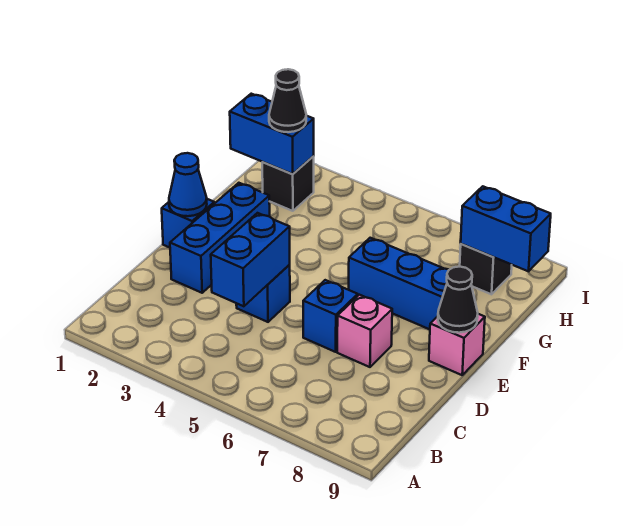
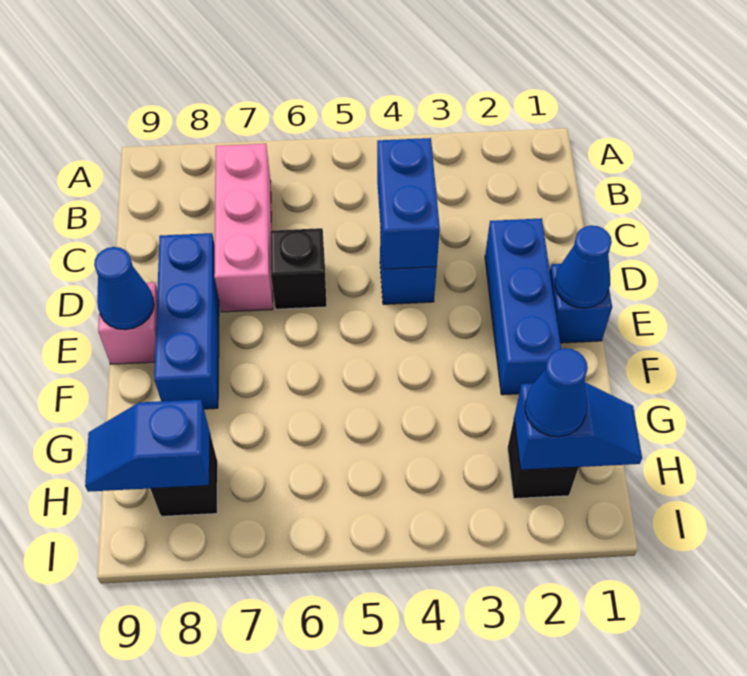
blue brick D6 level 1 -> black brick D6 level 1
pink brick D7 level 1 -> pink brick B7:D7 level 1
black cone E9 level 2 -> blue cone E9 level 2
blue brick F6:F8 level 1 -> blue brick D8:F8 level 1
blue brick H1:H2 level 2 -> blue slope H1:H2 level 2 top 2
black cone H2 level 3 -> blue cone H2 level 3
blue brick H8:H9 level 2 -> blue slope H8:H9 level 2 top 8

